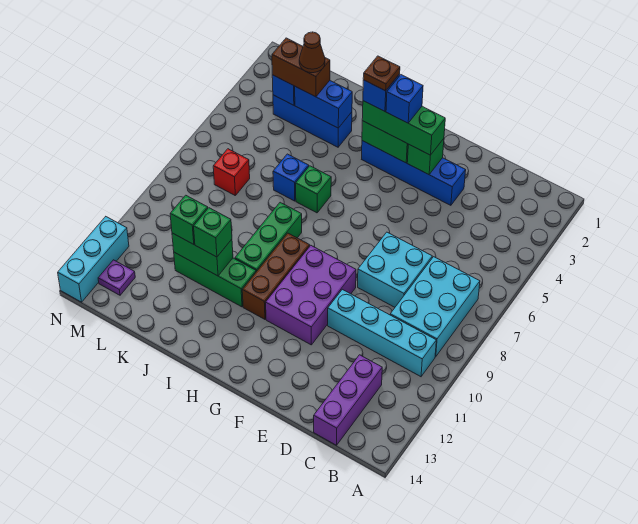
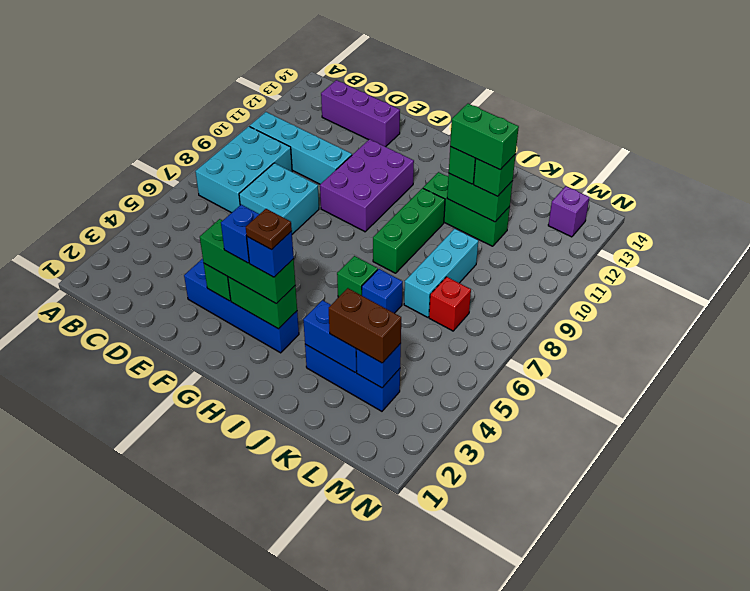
purple brick C12:C14 level 1 -> purple brick C13:E13 level 1
brown brick H9:H11 level 1 -> none
none -> green brick J11:K11 level 4
brown cone K3 level 4 -> none
purple plate M13 level 1 -> purple brick M13 level 1
cyan brick N12:N14 level 1 -> cyan brick K7:K9 level 1

